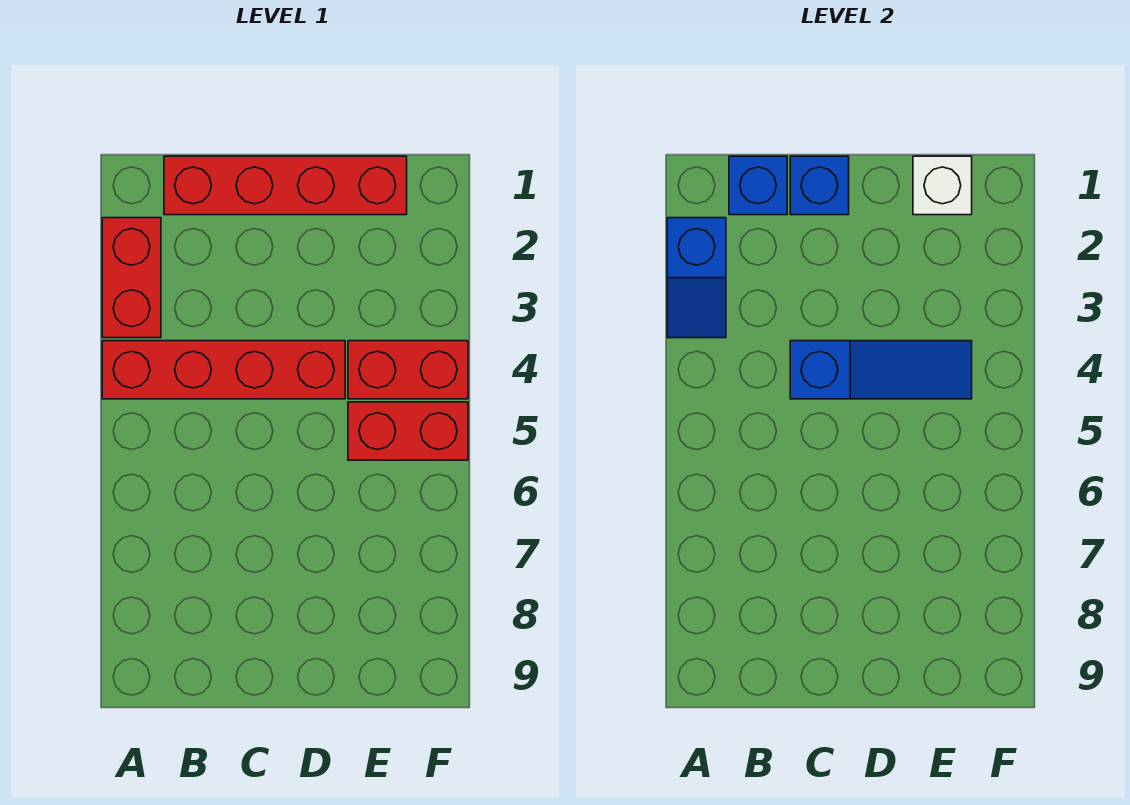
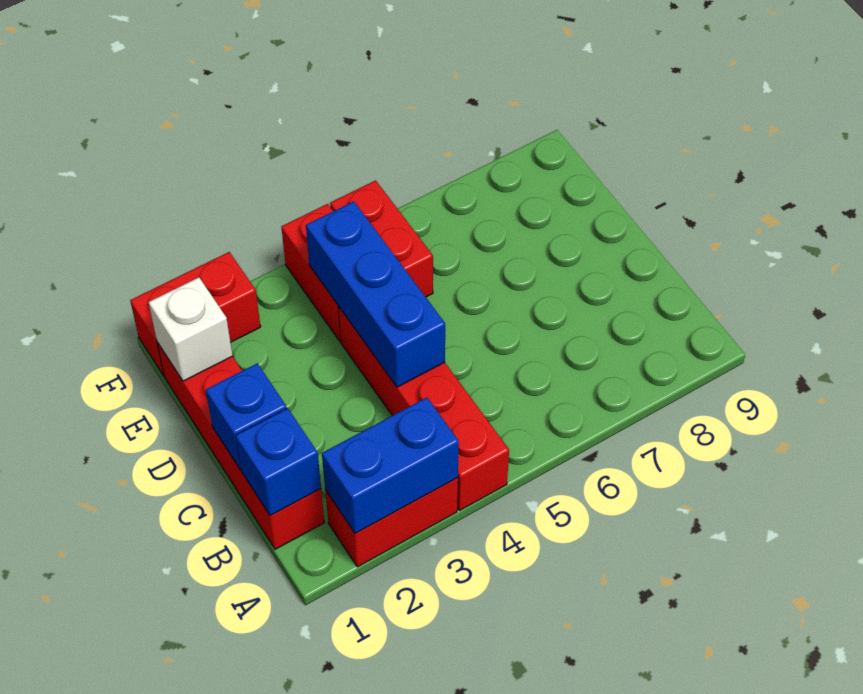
blue slope A2:A3 level 2 top 2 -> blue brick A2:A3 level 2
blue slope C4:E4 level 2 top C -> blue brick C4:E4 level 2
none -> red brick F1:F2 level 1

